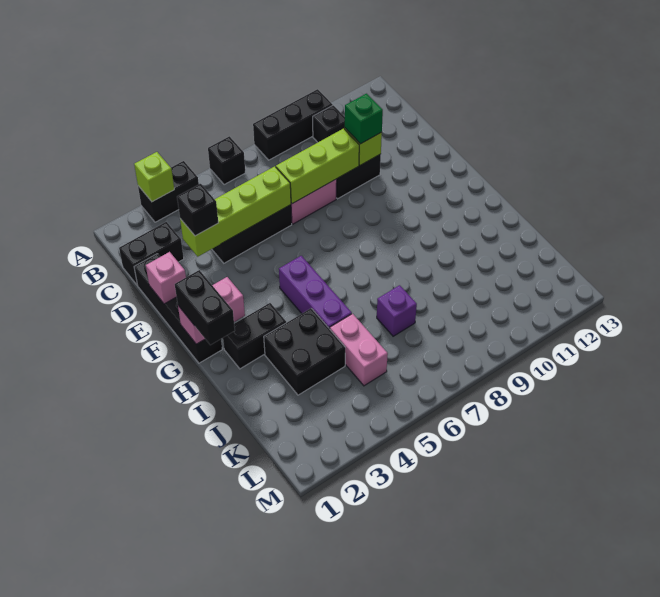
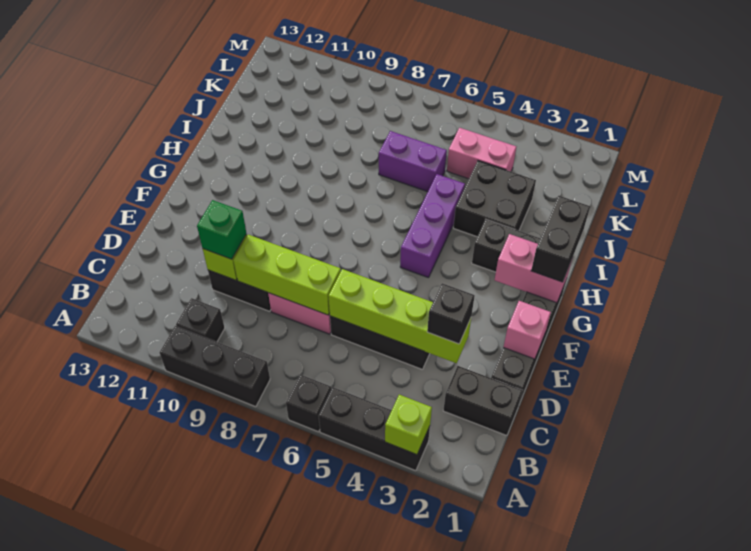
black brick A3:A4 level 1 -> black brick A3:A5 level 1
pink brick J5:K5 level 1 -> pink brick K4:K5 level 1
purple brick J7 level 1 -> purple brick J6:J7 level 1

